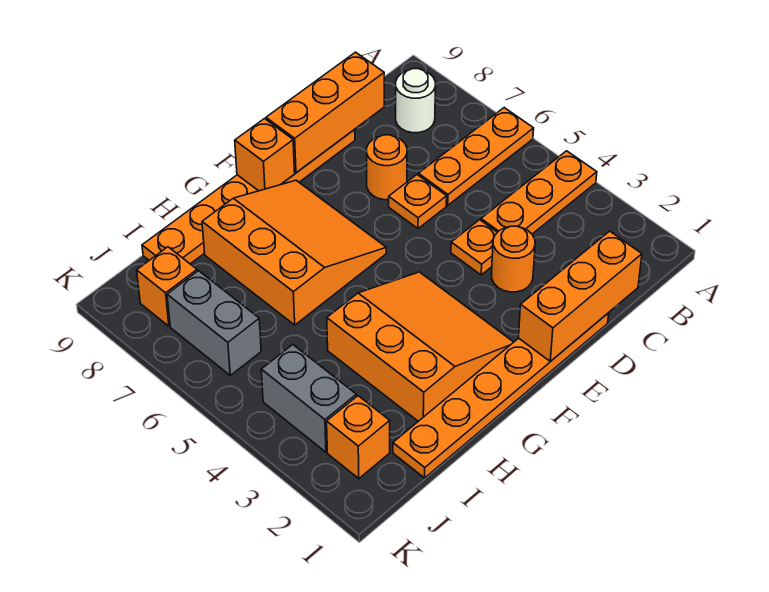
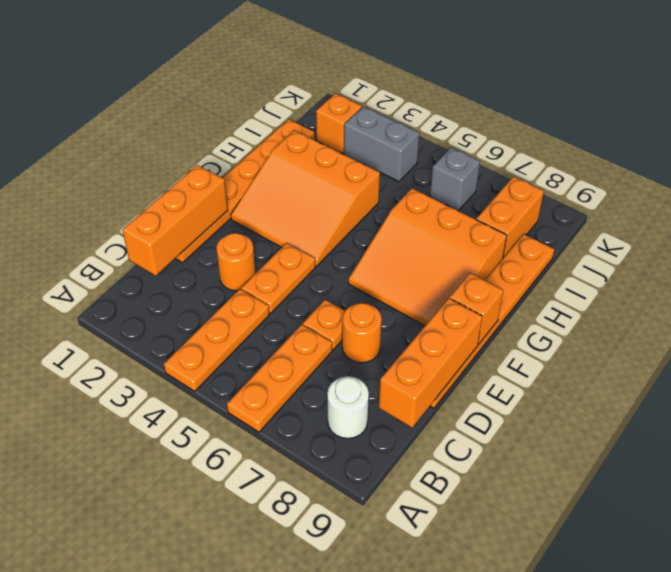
orange plate D4 level 1 -> orange plate D4:E4 level 1
grey brick J6:J7 level 1 -> grey brick J6 level 1
orange brick J8 level 1 -> orange brick I8:J8 level 1

